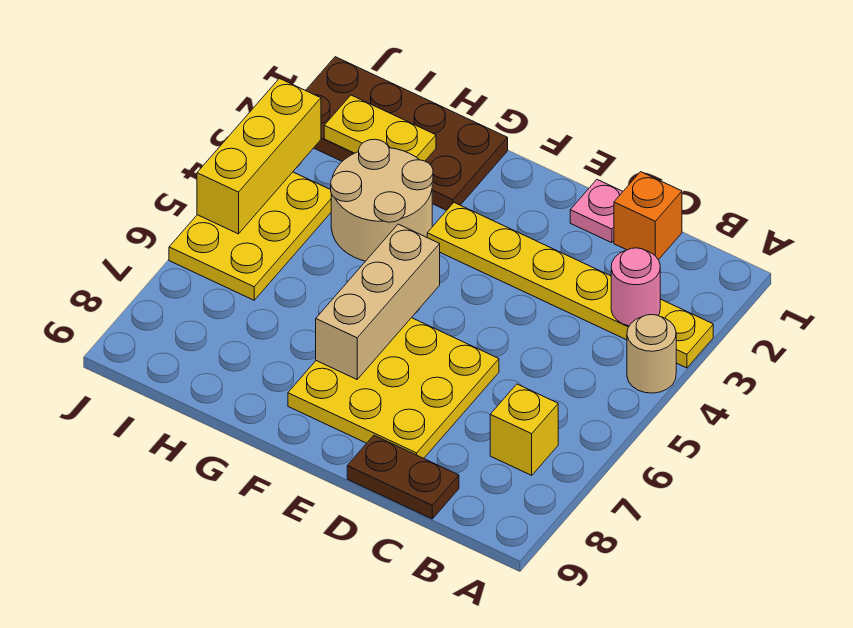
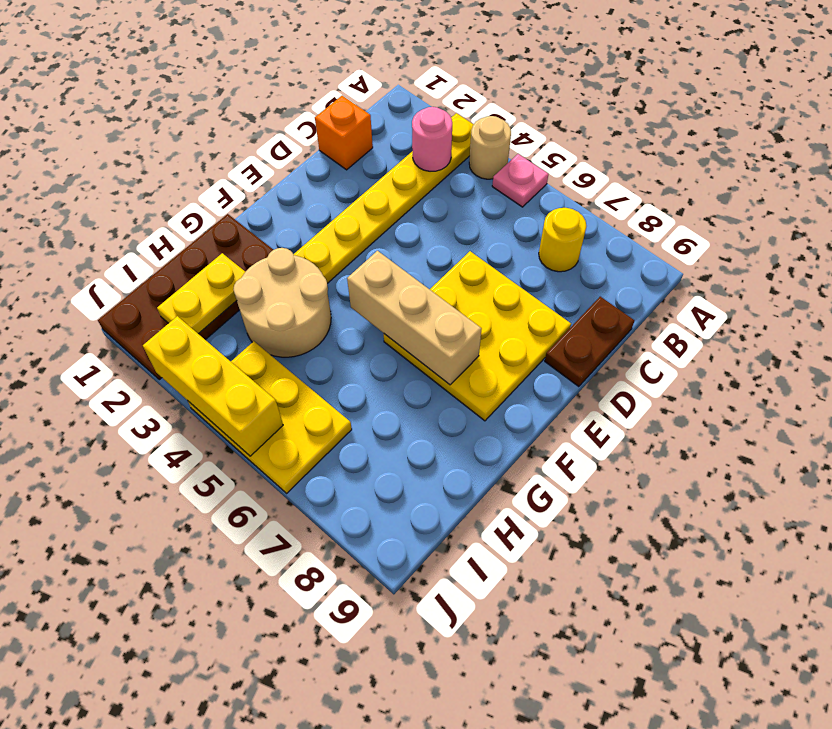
yellow brick B7 level 1 -> yellow round brick B7 level 1
pink plate D1 level 1 -> pink plate A5 level 1

